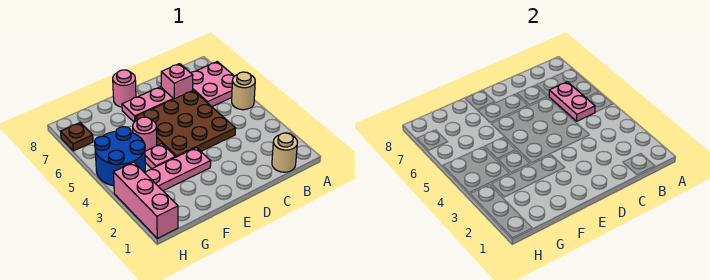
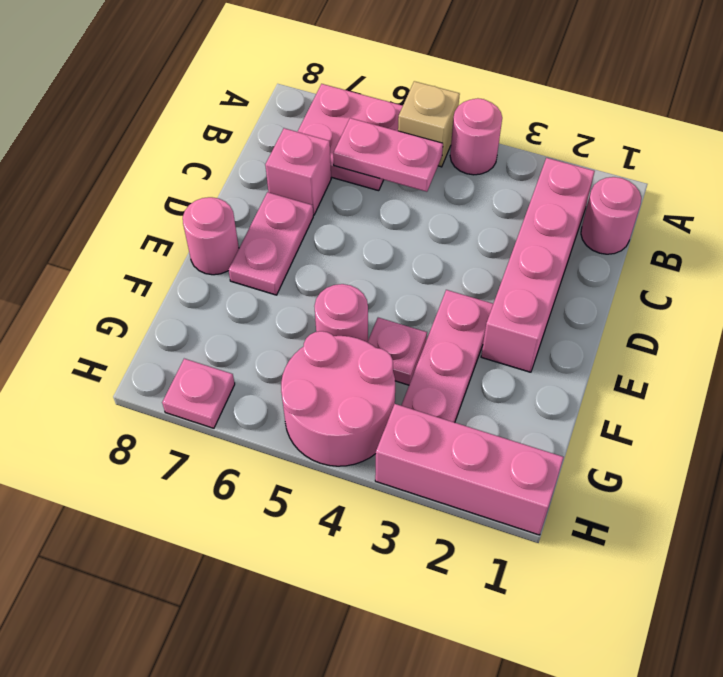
none -> pink round brick A4 level 1
tan round brick A5 level 1 -> tan brick A5 level 1
tan round brick B1 level 1 -> pink round brick B1 level 1
none -> pink brick B2:E2 level 1
brown plate C4:E6 level 1 -> none
blue round brick G4:H5 level 1 -> pink round brick G4:H5 level 1
brown plate H7 level 1 -> pink plate H7 level 1

